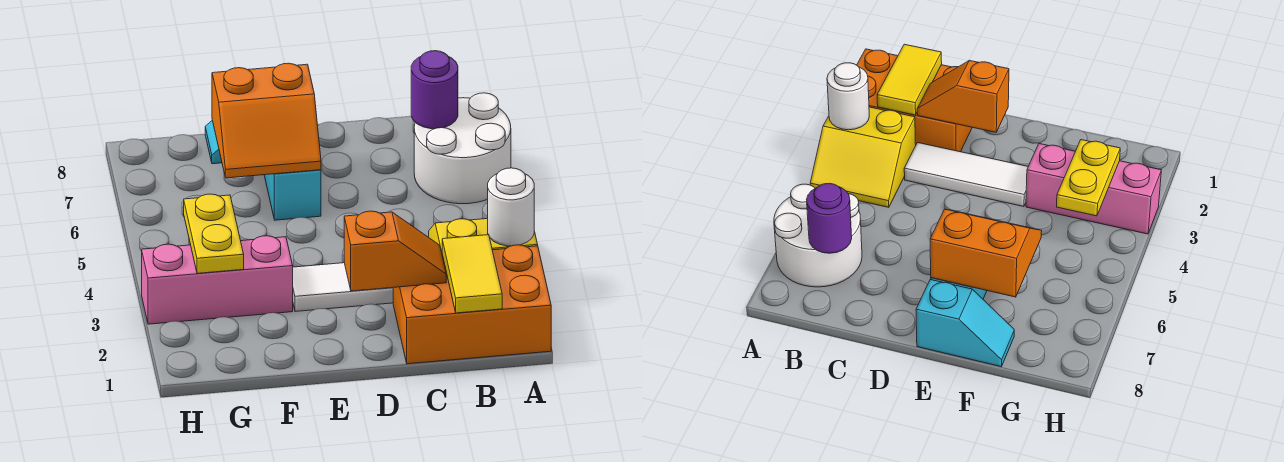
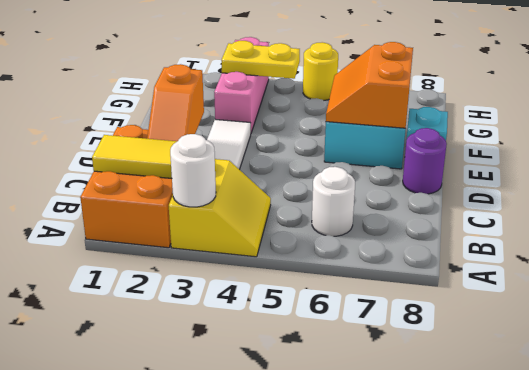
white round brick A6:B7 level 1 -> white round brick B6 level 1
purple round brick B7 level 2 -> purple round brick D8 level 1
none -> yellow round brick H5 level 1

